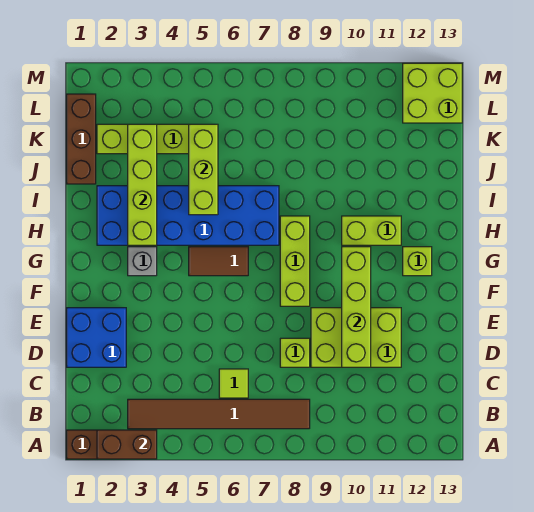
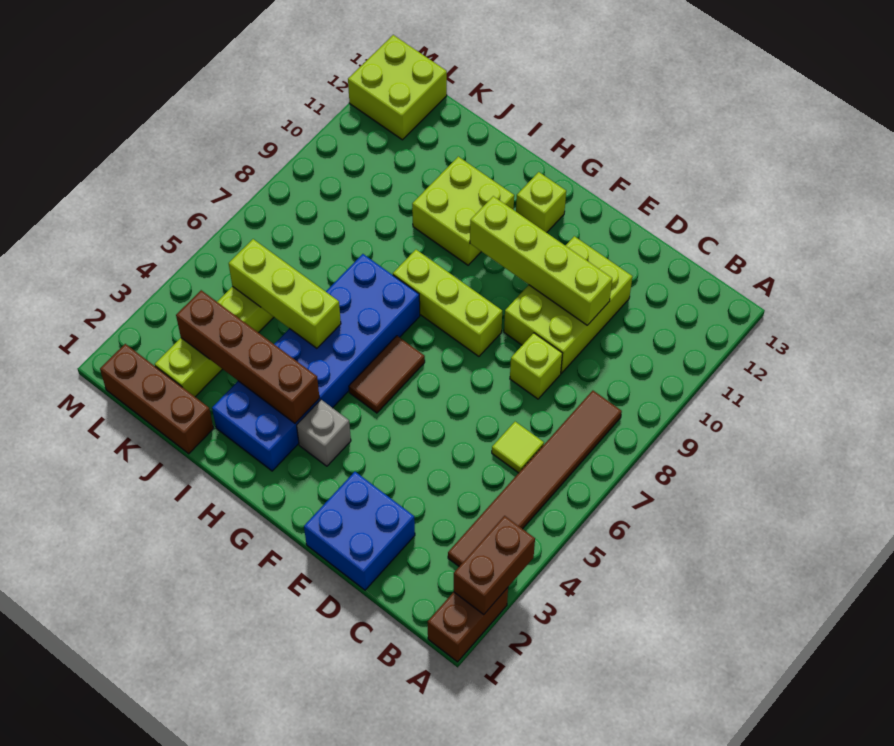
lime brick H3:K3 level 2 -> brown brick H3:K3 level 2
lime brick H10:H11 level 1 -> lime brick H10:I11 level 1

